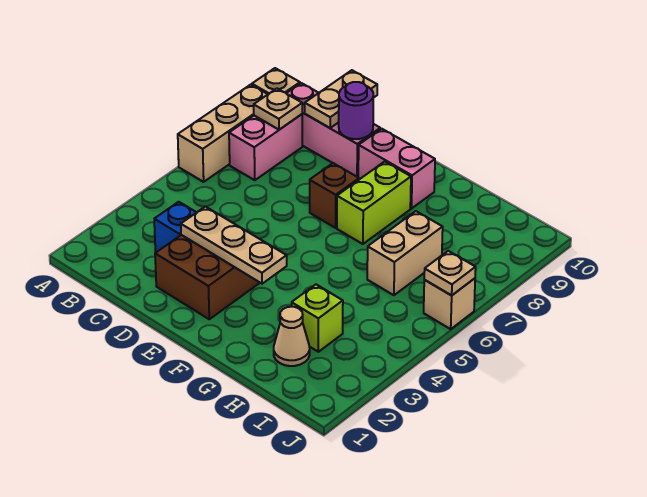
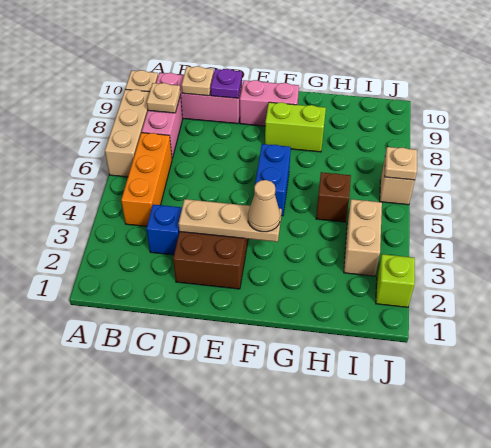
none -> orange brick B4:B6 level 1
tan plate C9:C10 level 2 -> tan plate C9 level 2
purple round brick D9 level 2 -> purple plate D9 level 2
brown brick E7 level 1 -> brown brick H5 level 1
none -> blue brick F5:F6 level 1
lime brick F7:F8 level 1 -> lime brick F8:G8 level 1
tan cone H2 level 1 -> tan cone F3 level 3
lime brick H3 level 1 -> lime brick J2 level 1
tan brick H6:H7 level 1 -> tan brick I3:I4 level 1

